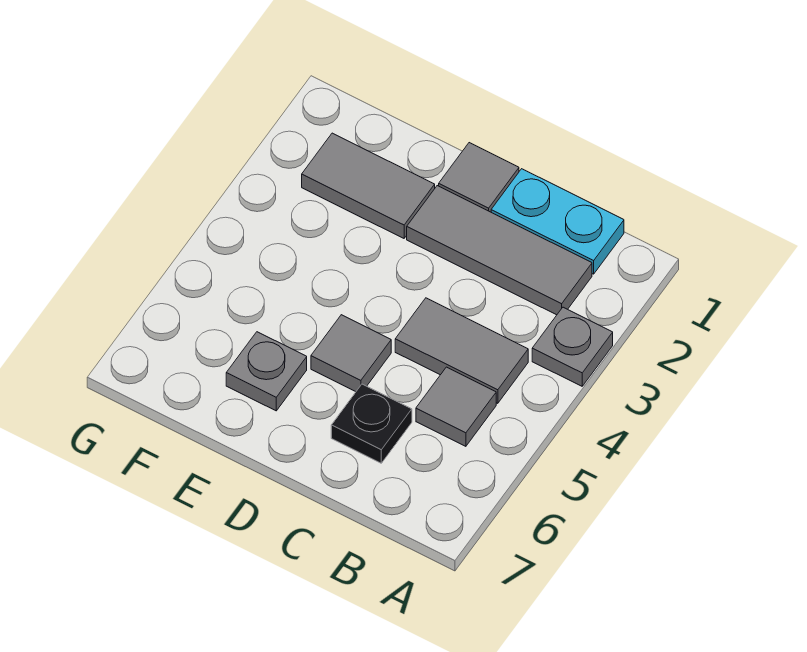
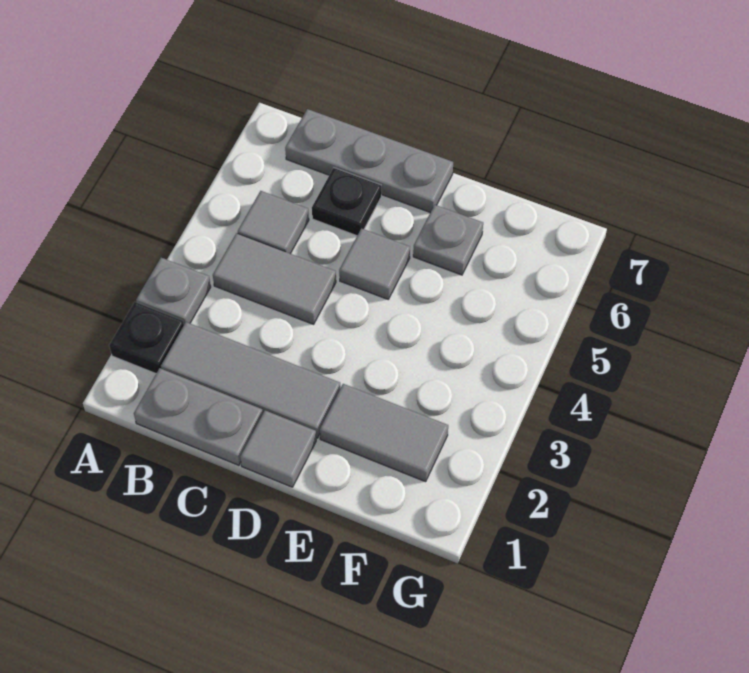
none -> black plate A2 level 1
cyan plate B1:C1 level 1 -> grey plate B1:C1 level 1
none -> grey plate B7:D7 level 1

